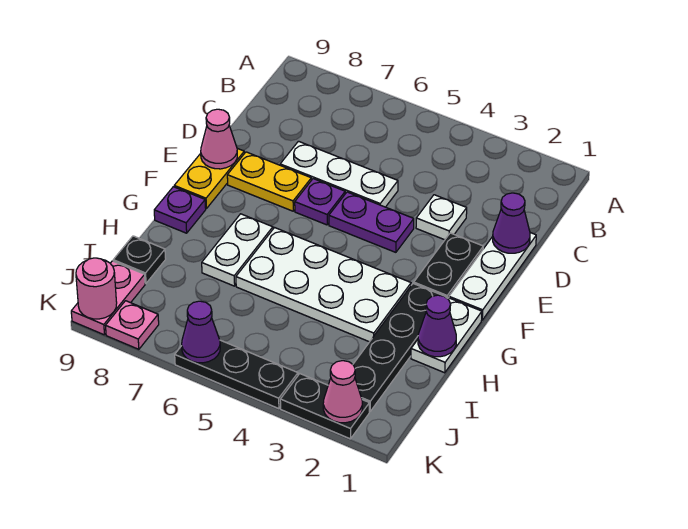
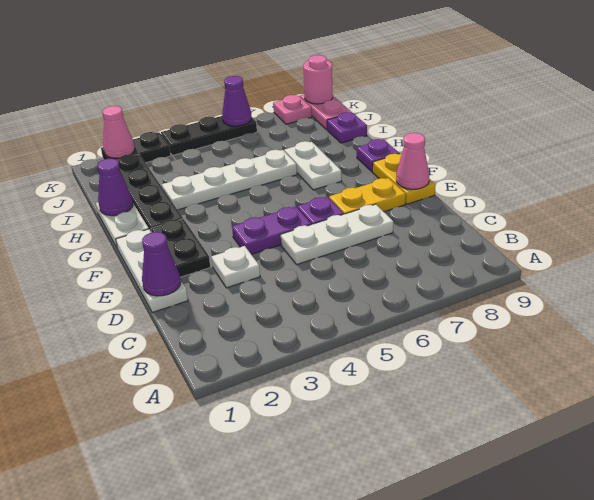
white plate G3:H6 level 1 -> white plate H3:H6 level 1
black plate I9 level 1 -> purple plate I9 level 1

